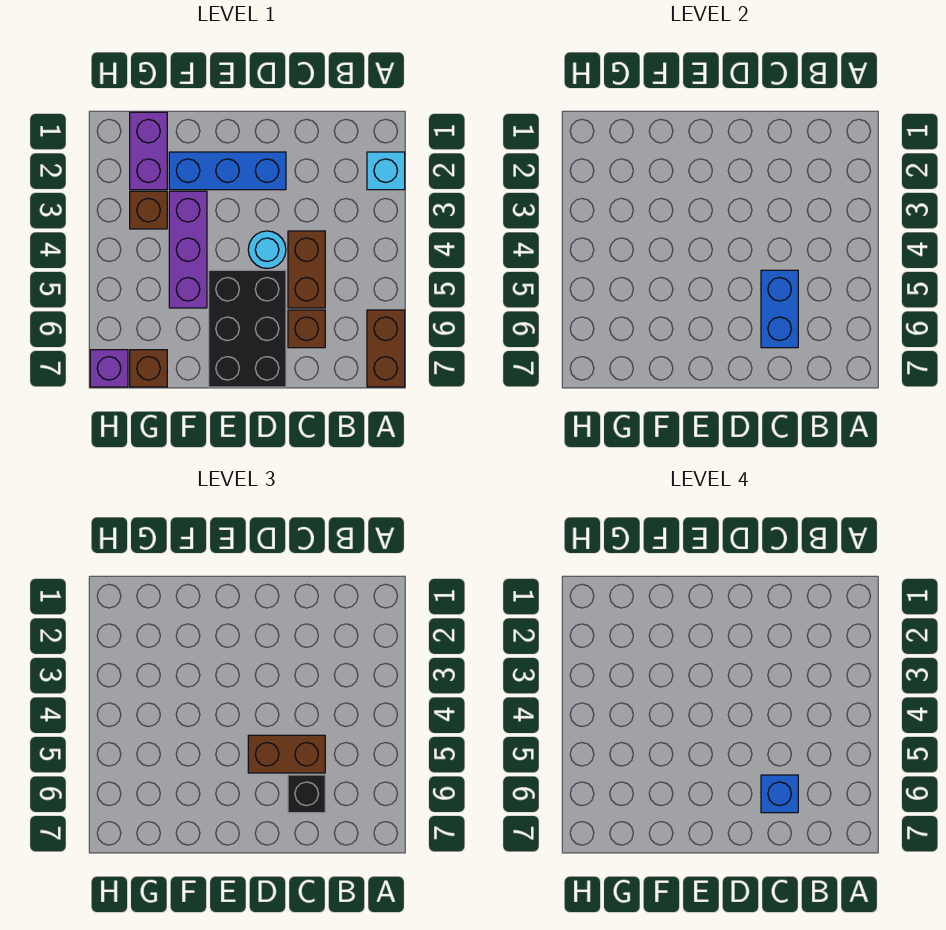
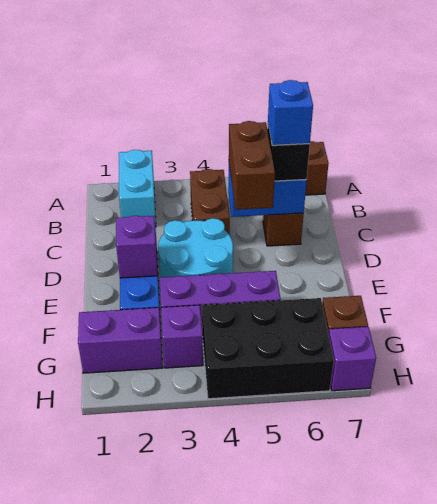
cyan brick A2 level 1 -> cyan brick A2:B2 level 1
brown brick C4:C5 level 1 -> brown brick B4:C4 level 1
cyan round brick D4 level 1 -> cyan round brick D3:E4 level 1
black brick D5:E7 level 1 -> black brick G4:H6 level 1
none -> purple brick E2 level 2
brown brick G3 level 1 -> purple brick G3 level 1

